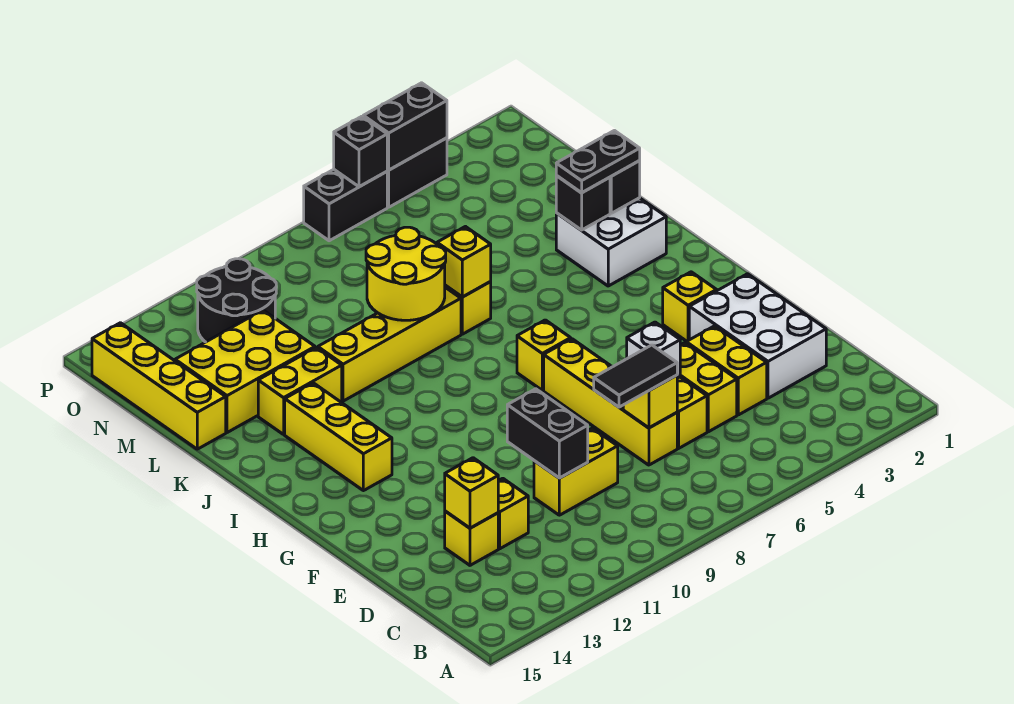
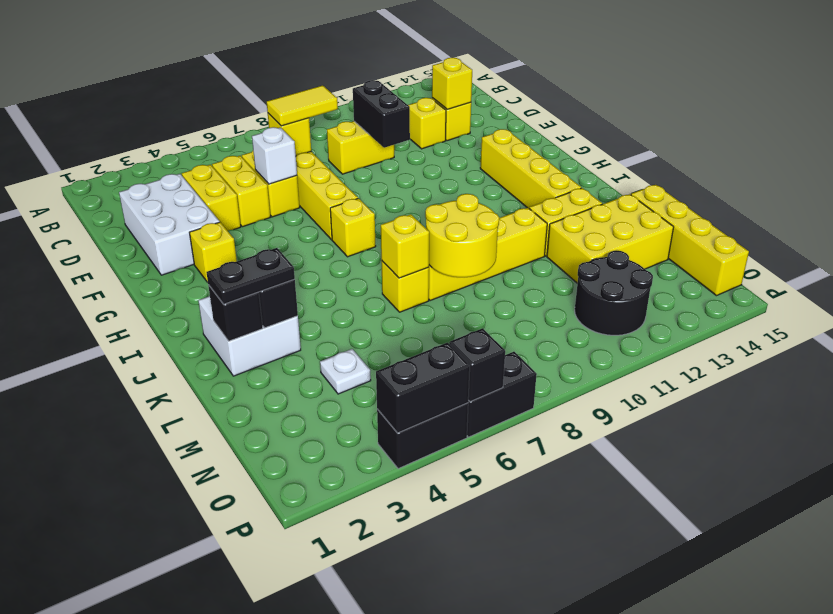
black tile D7:D8 level 3 -> yellow tile D7:D8 level 3
yellow brick H13:J13 level 1 -> yellow brick G13:J13 level 1
none -> white plate M4 level 1

